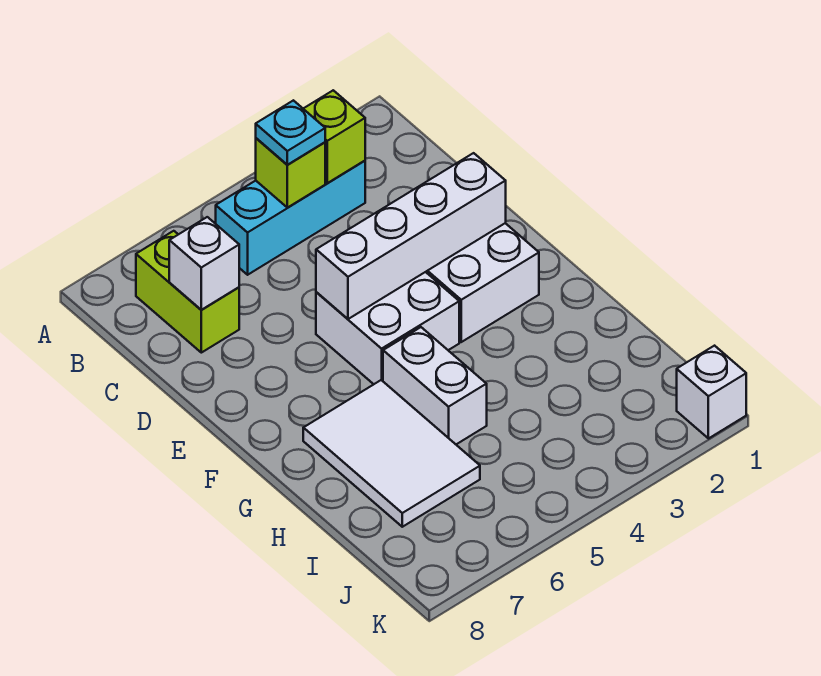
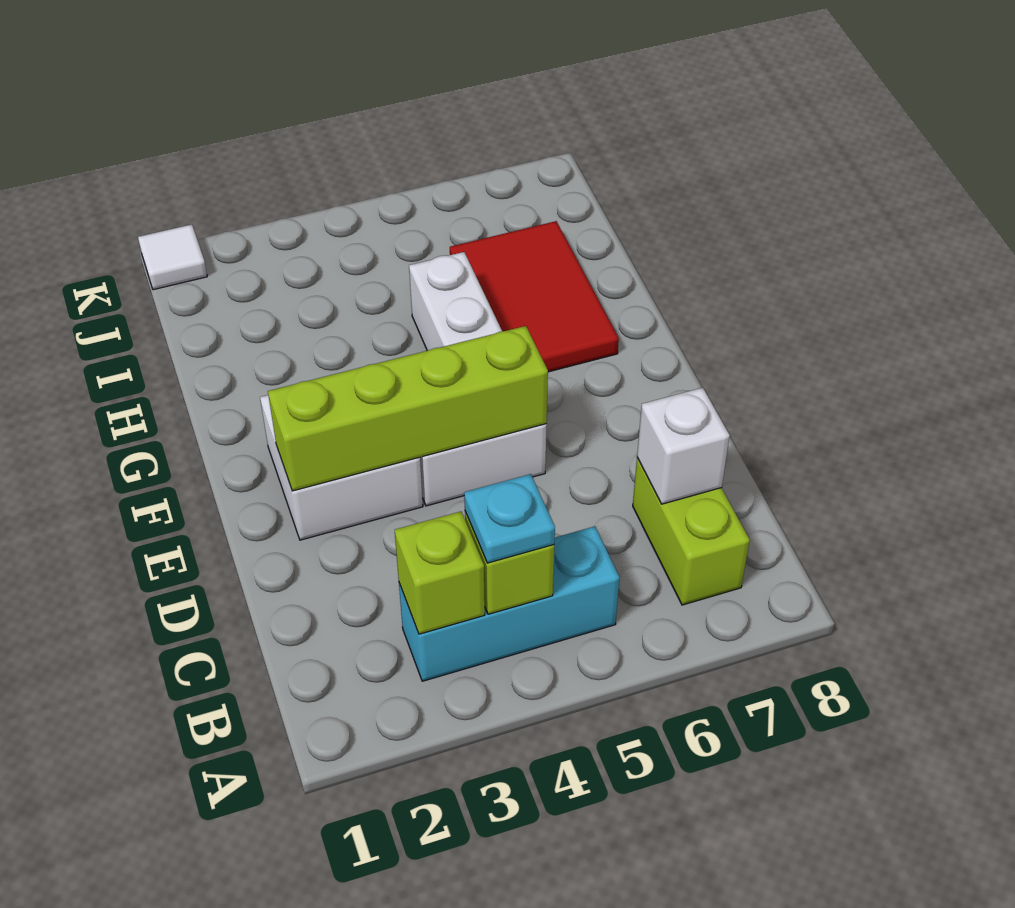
white brick E2:E5 level 2 -> lime brick E2:E5 level 2
white tile G6:I7 level 1 -> red tile G6:I7 level 1
white brick K1 level 1 -> white tile K1 level 1

